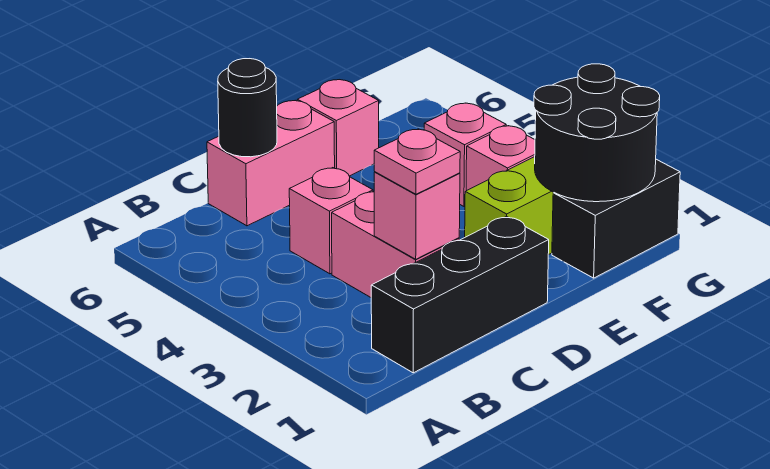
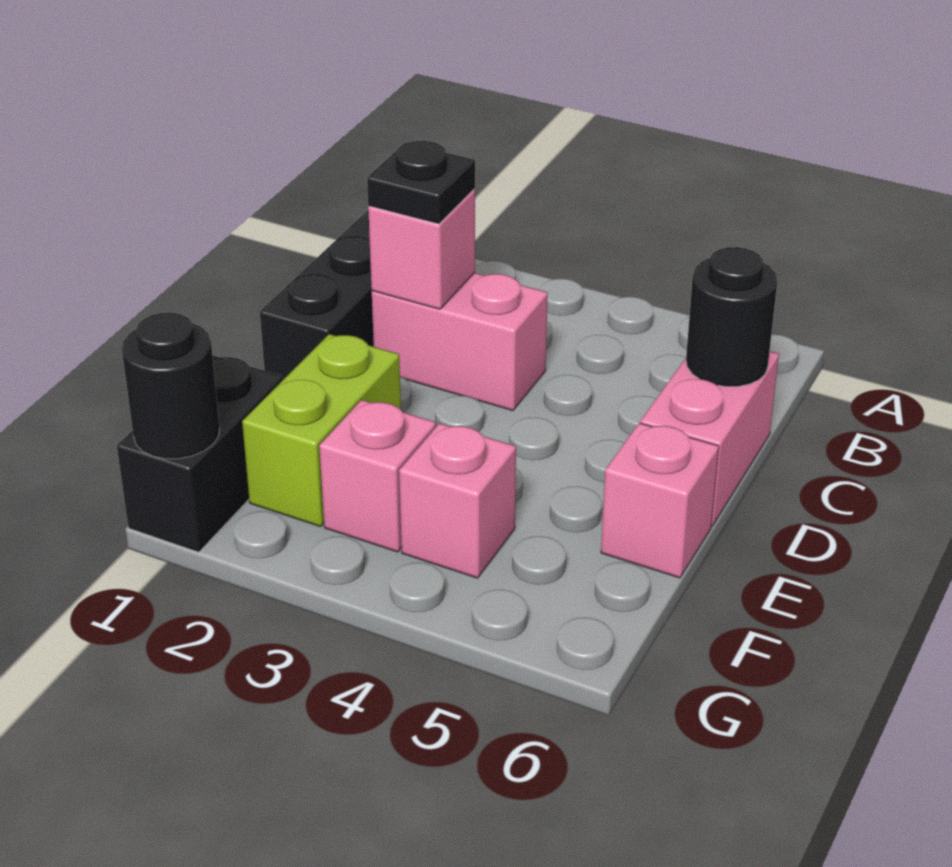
pink plate C2 level 3 -> black plate C2 level 3
pink brick C4 level 1 -> none
black round brick F1:G2 level 2 -> black round brick G1 level 2

